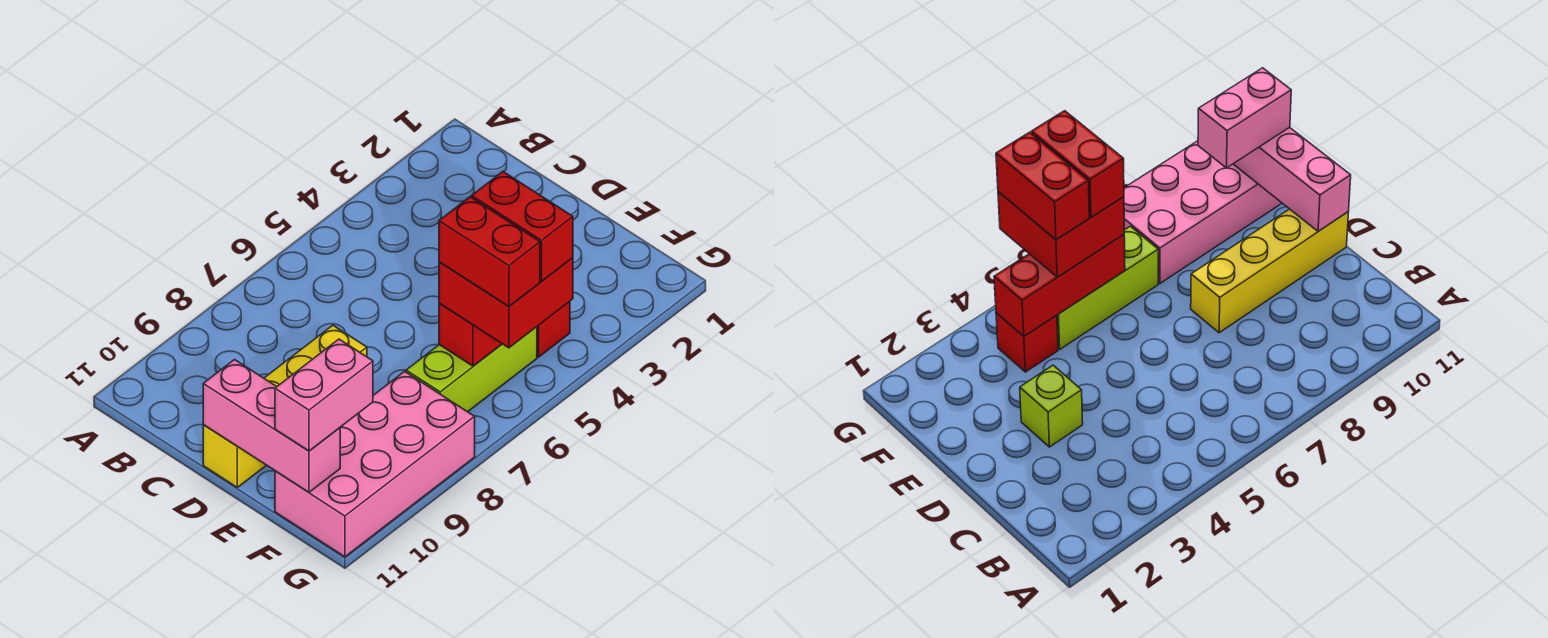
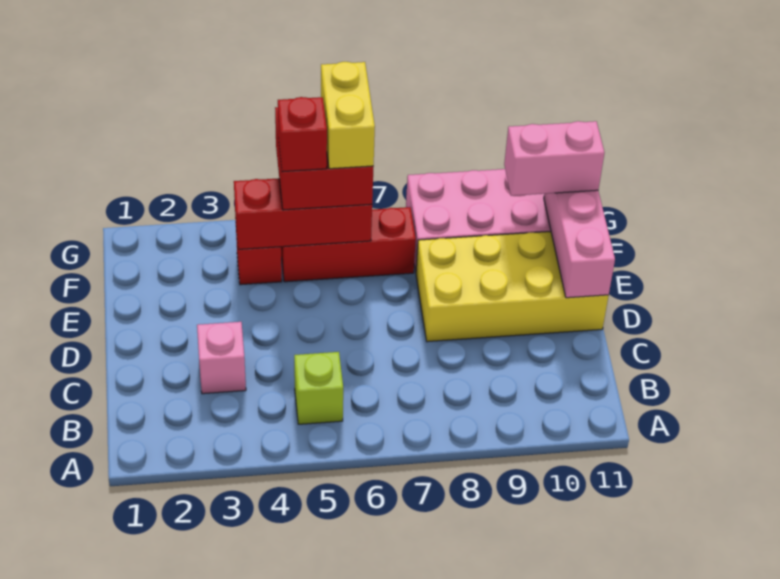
none -> pink brick C3 level 1
lime brick D3 level 1 -> lime brick B5 level 1
yellow brick D8:D11 level 1 -> yellow brick D8:E11 level 1
lime brick F5:F7 level 1 -> red brick F5:F7 level 1
red brick F5:G5 level 4 -> red brick F5 level 4
red brick F6:G6 level 4 -> yellow brick F6:G6 level 4

